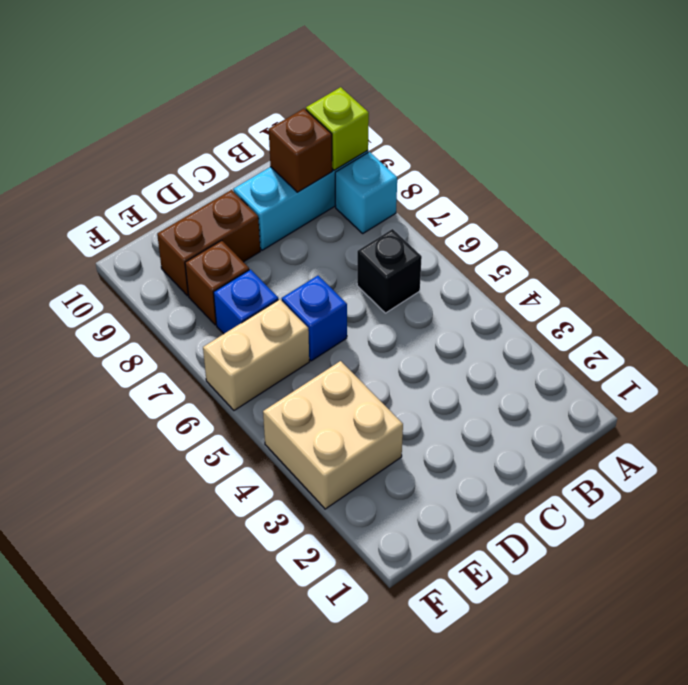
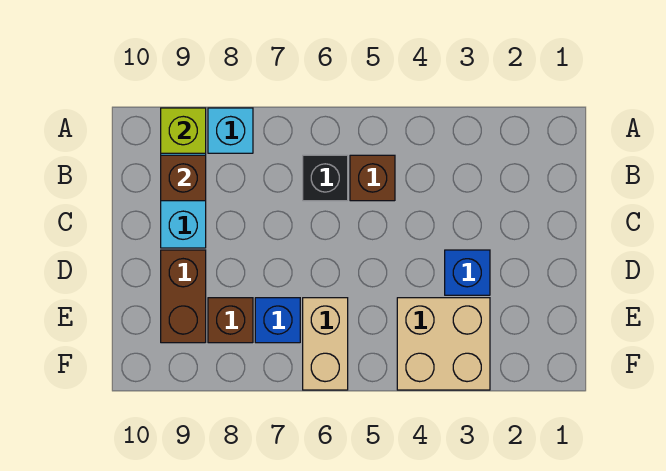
none -> brown brick B5 level 1
blue brick D6 level 1 -> blue brick D3 level 1

